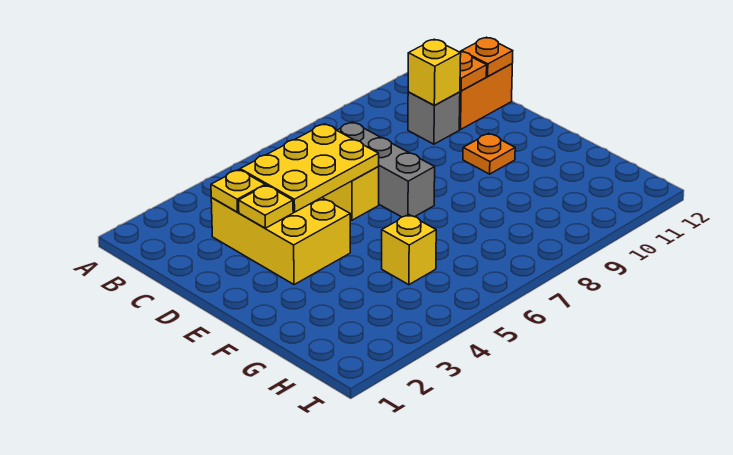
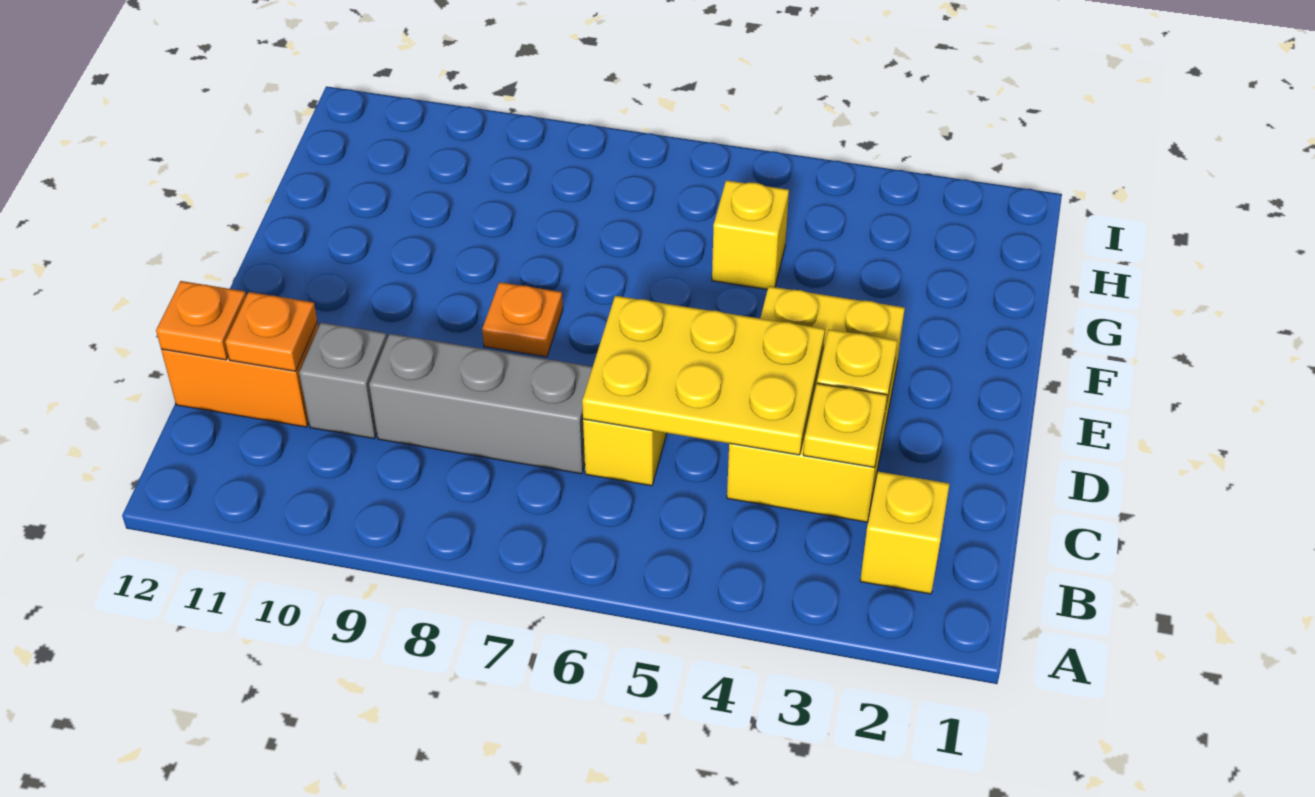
grey brick C7:E7 level 1 -> grey brick C7:C9 level 1
yellow brick C10 level 2 -> yellow brick B2 level 1
orange plate E10 level 1 -> orange plate E8 level 1

